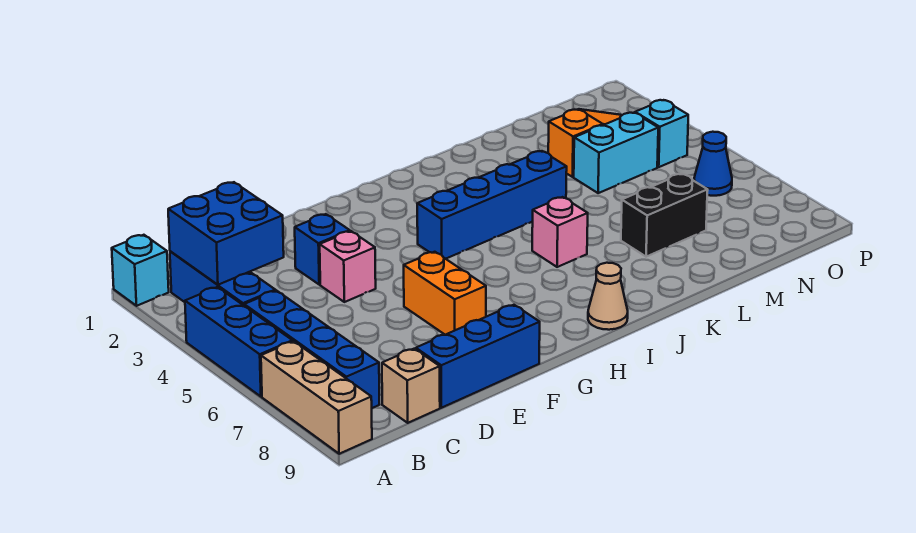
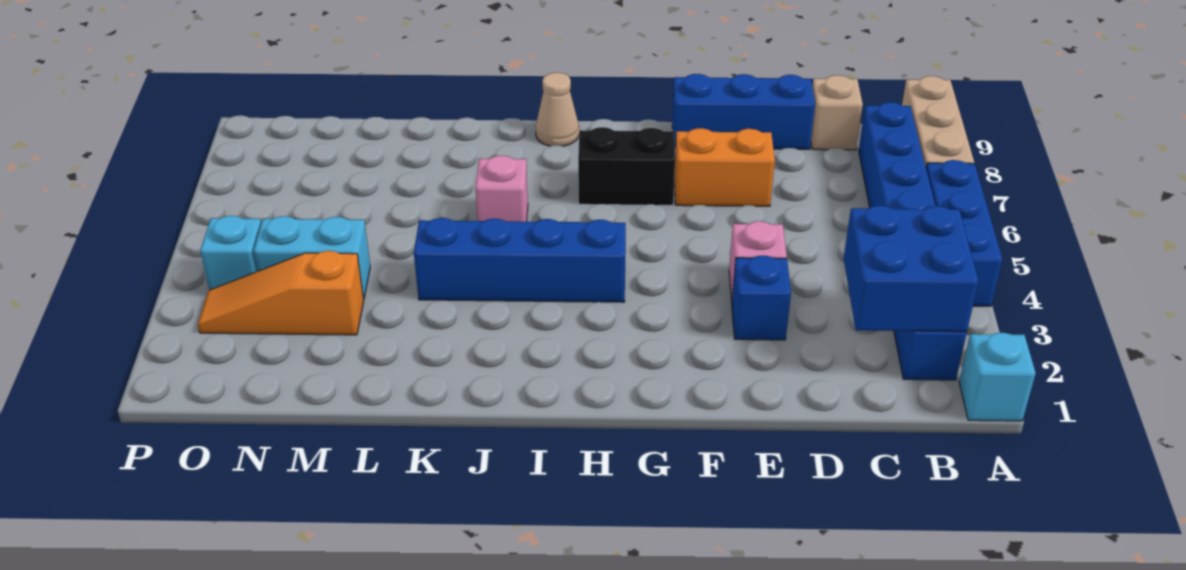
orange brick F6:F7 level 1 -> orange brick E7:F7 level 1
black brick L7:M7 level 1 -> black brick G7:H7 level 1
blue cone O6 level 1 -> none

